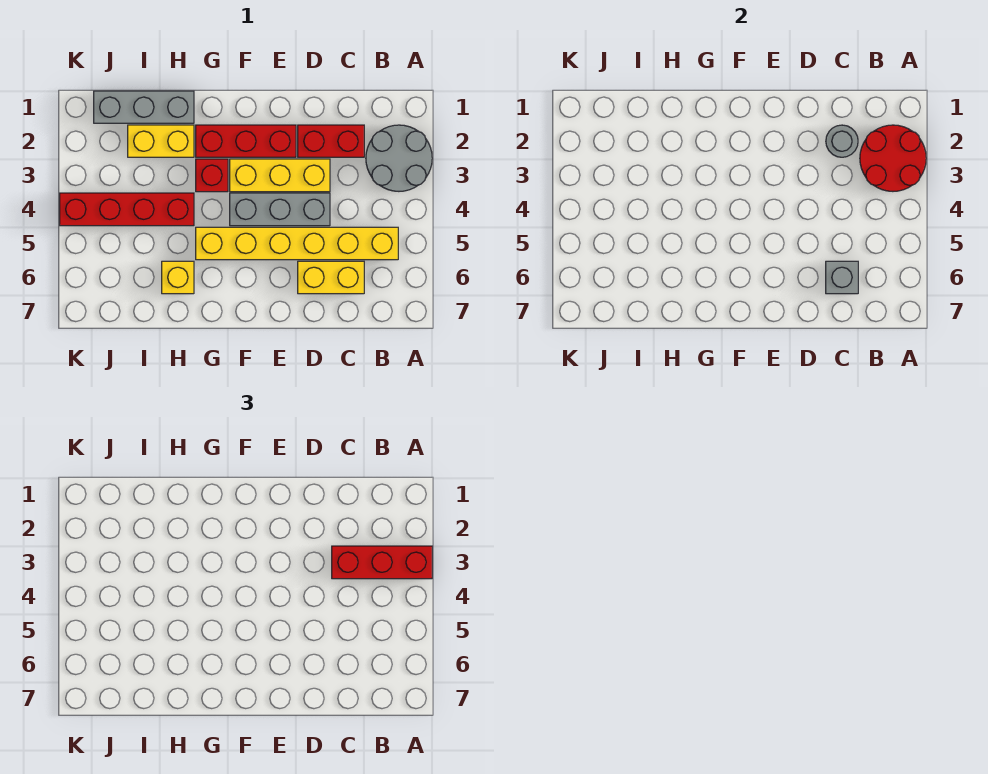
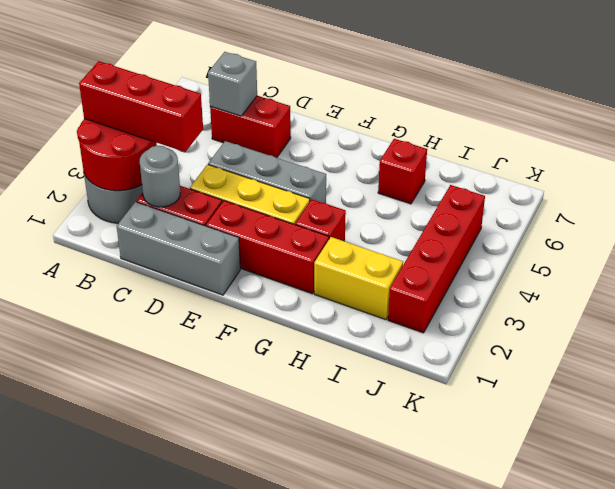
yellow brick B5:G5 level 1 -> none
yellow brick C6:D6 level 1 -> red brick C6:D6 level 1
grey brick H1:J1 level 1 -> grey brick C1:E1 level 1
red brick H4:K4 level 1 -> red brick J2:J5 level 1
yellow brick H6 level 1 -> red brick H6 level 1

